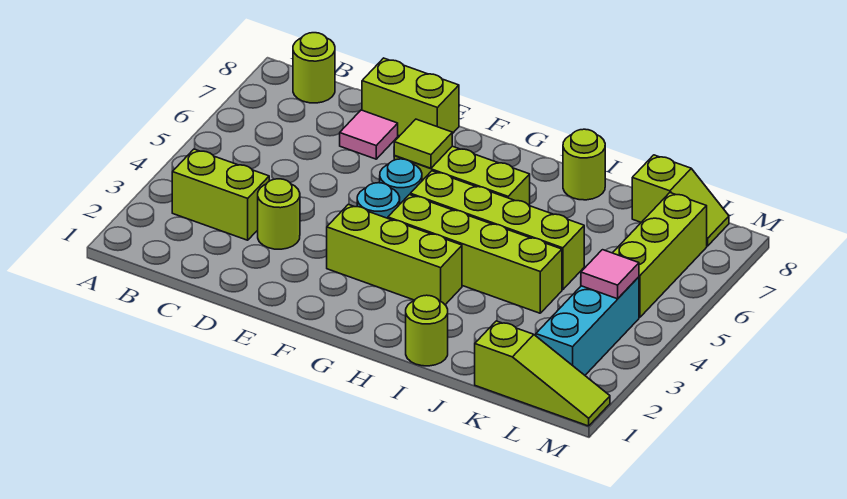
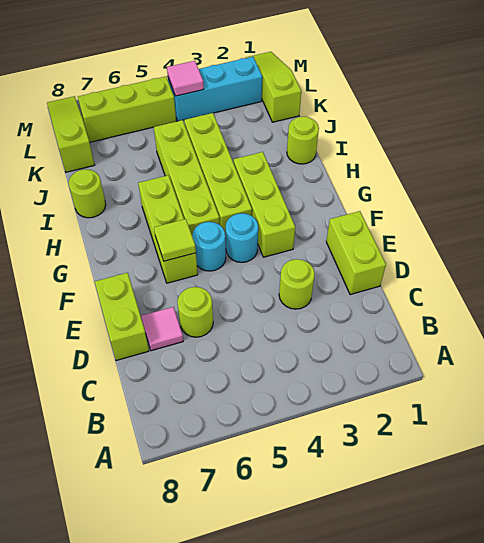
lime brick B3:C3 level 1 -> lime brick D1:E1 level 1
lime round brick B8 level 1 -> lime round brick D6 level 1
lime slope K8:L8 level 1 top K -> lime slope K8:M8 level 1 top K

